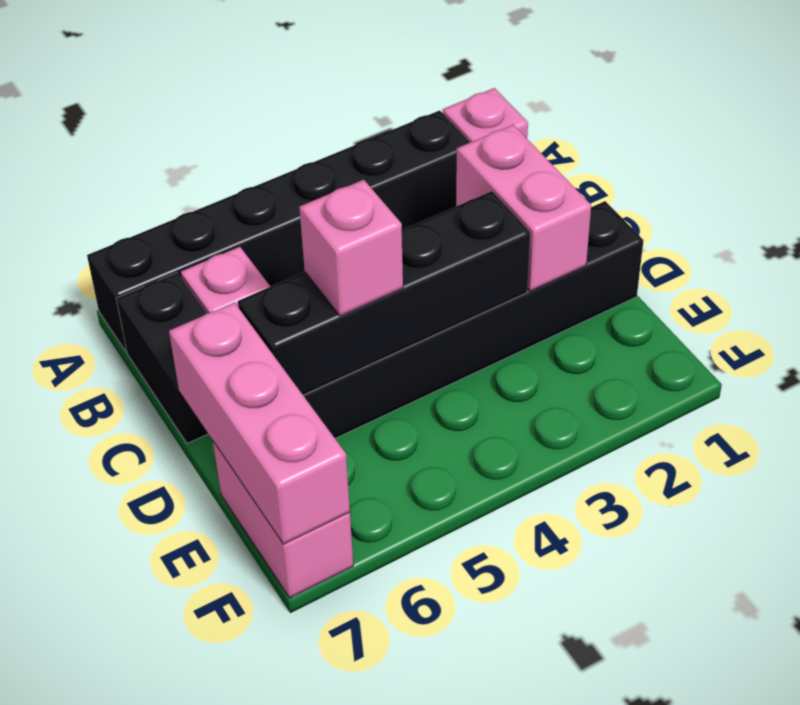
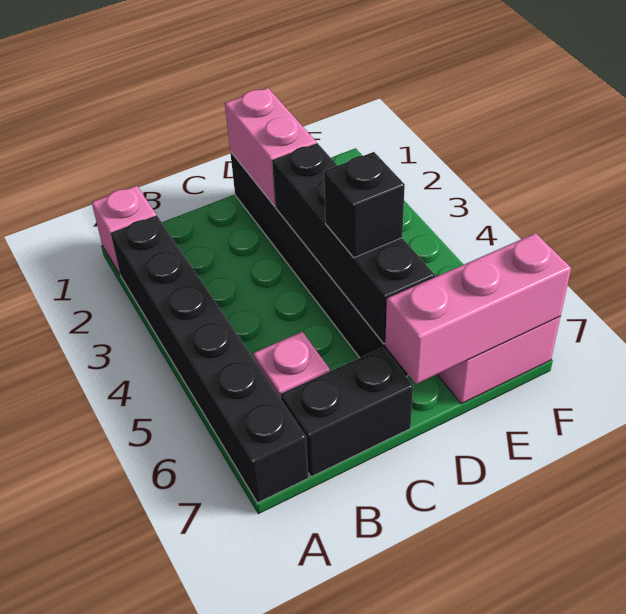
pink brick C2:D2 level 2 -> pink brick D1:D2 level 2
pink brick D5 level 3 -> black brick D5 level 3

